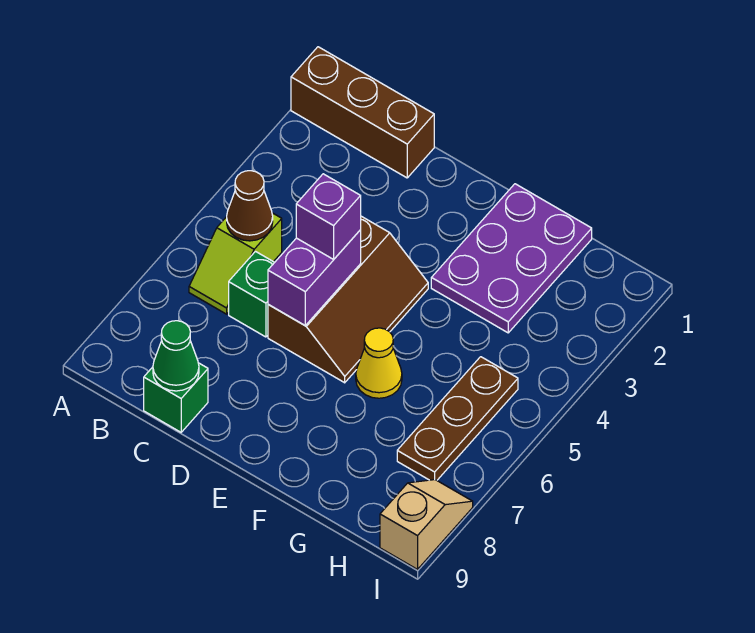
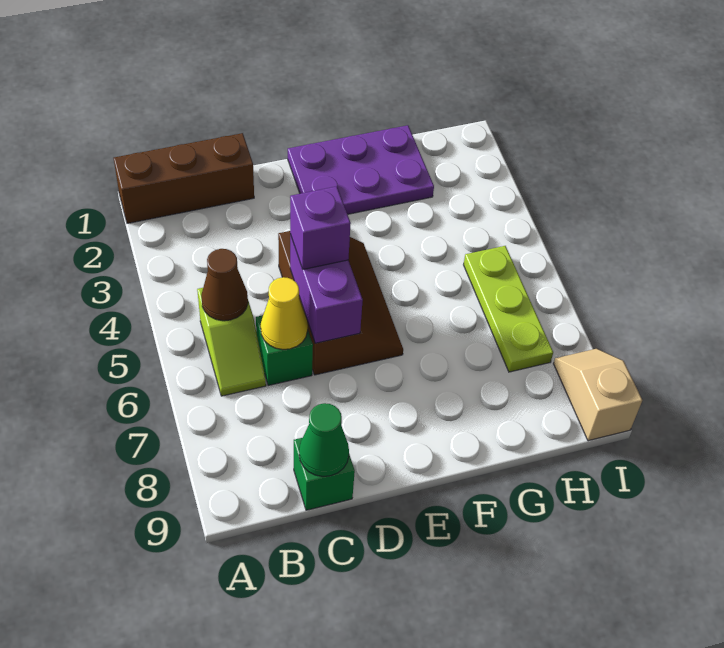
purple plate F1:G3 level 1 -> purple plate E1:G2 level 1
yellow cone F6 level 1 -> yellow cone C6 level 2
brown plate H5:H7 level 1 -> lime plate H5:H7 level 1

